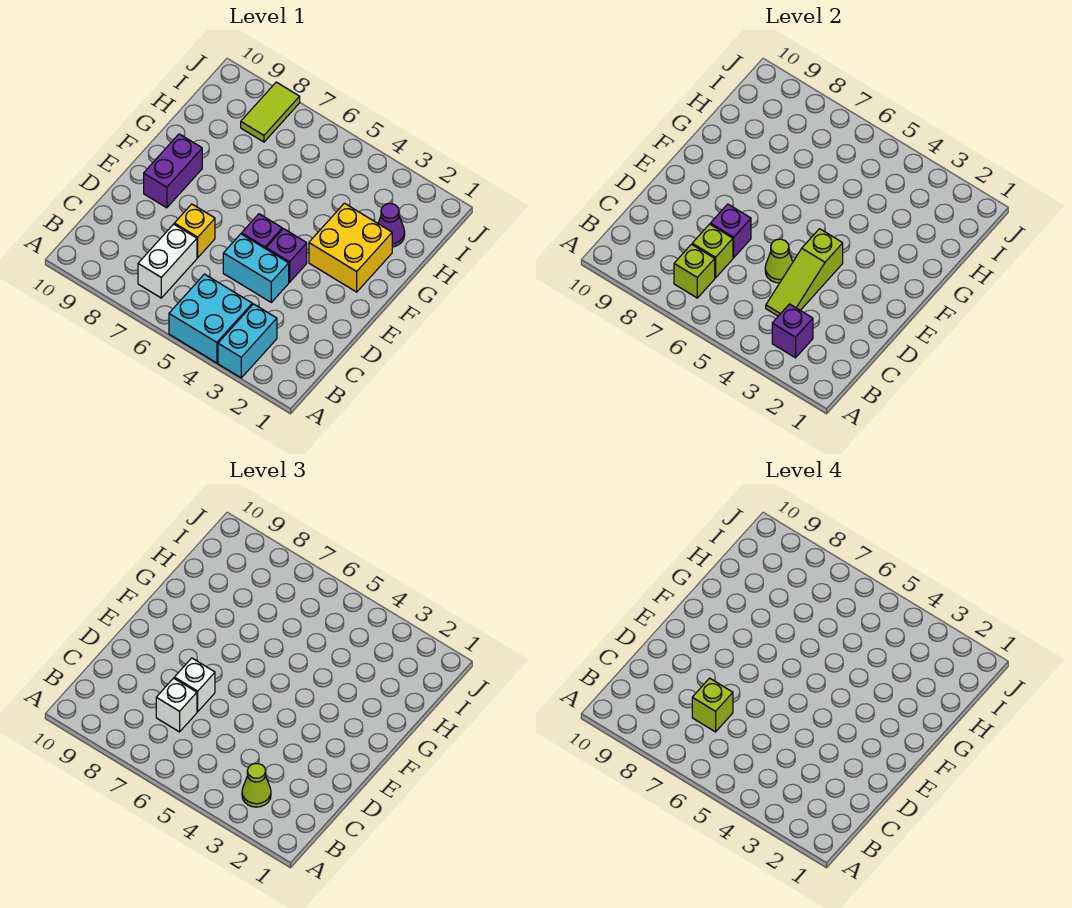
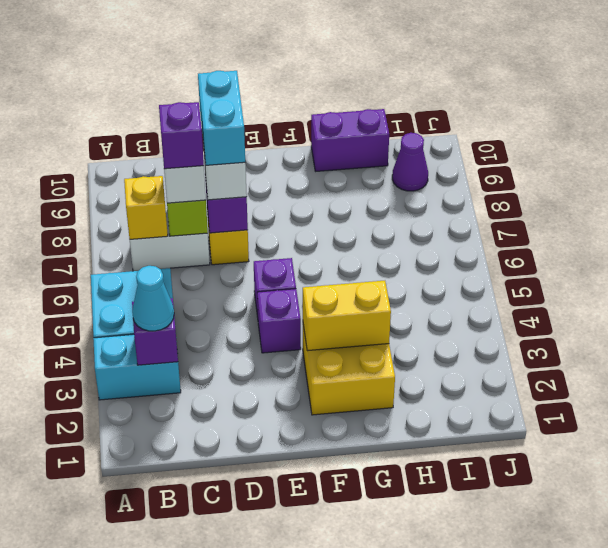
lime cone B3 level 3 -> cyan cone B3 level 3
lime brick B7 level 2 -> yellow brick B7 level 2
lime slope C4:E4 level 2 top E -> none
lime brick C7 level 4 -> purple brick C7 level 4
cyan brick D4:D5 level 1 -> cyan brick D7:D8 level 4
lime cone D5 level 2 -> none
purple brick E9:F9 level 1 -> purple brick G10:H10 level 1
none -> yellow brick F3:G3 level 2
purple cone H2 level 1 -> purple cone I9 level 1
lime tile I8:J8 level 1 -> none

